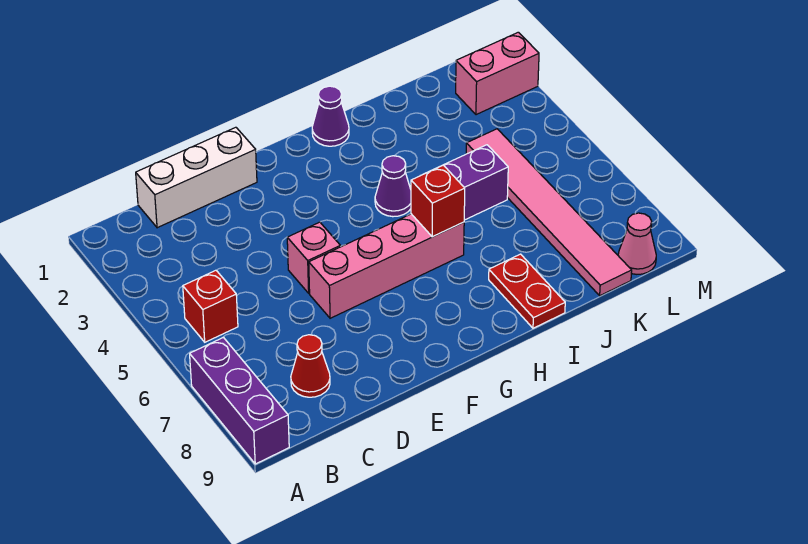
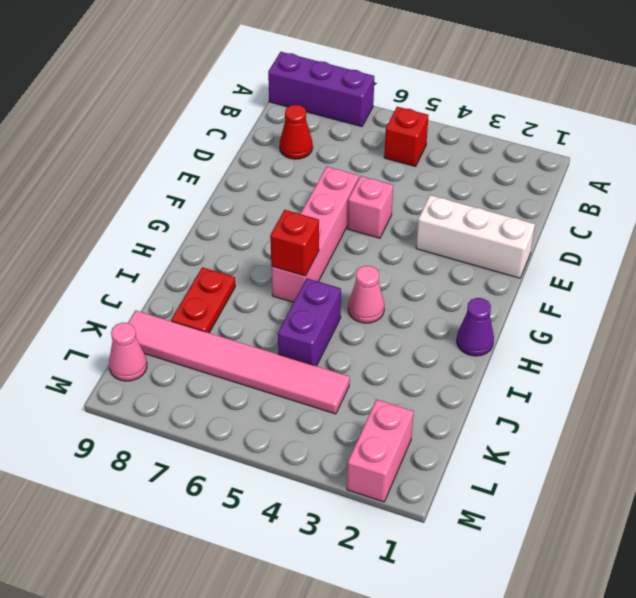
white brick C1:E1 level 1 -> white brick E1:E3 level 1
purple cone H4 level 1 -> pink cone H4 level 1
red plate I8:I9 level 1 -> red plate I8:J8 level 1

